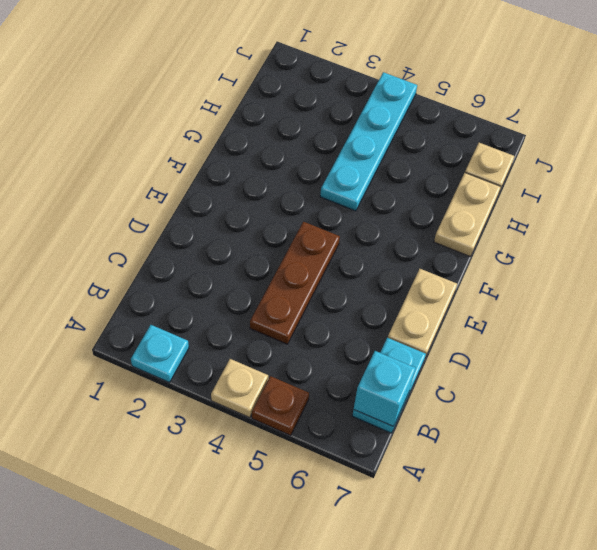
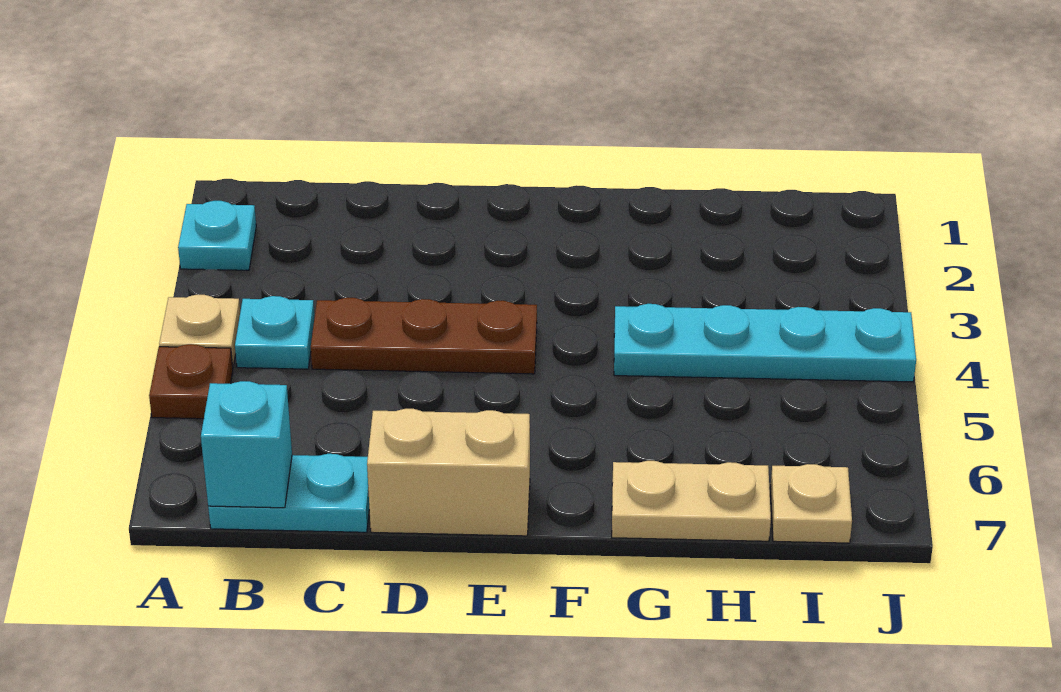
none -> cyan plate B4 level 1
tan plate D7:E7 level 1 -> tan brick D7:E7 level 1

